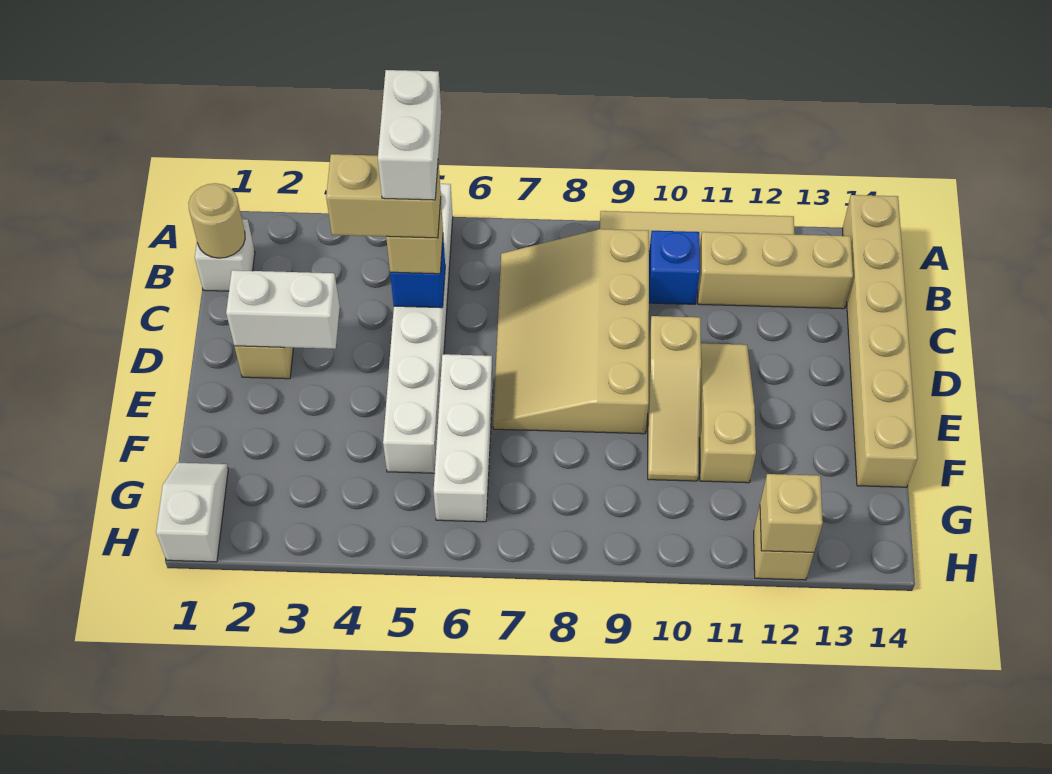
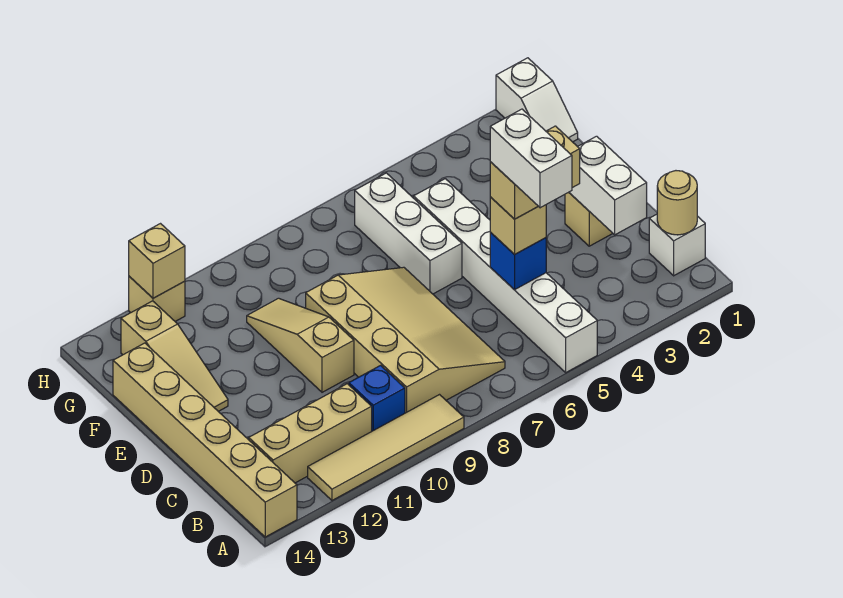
white brick D2:D3 level 2 -> white brick C2:D2 level 2
tan slope D11:F11 level 1 top F -> tan slope E13:G13 level 1 top G

